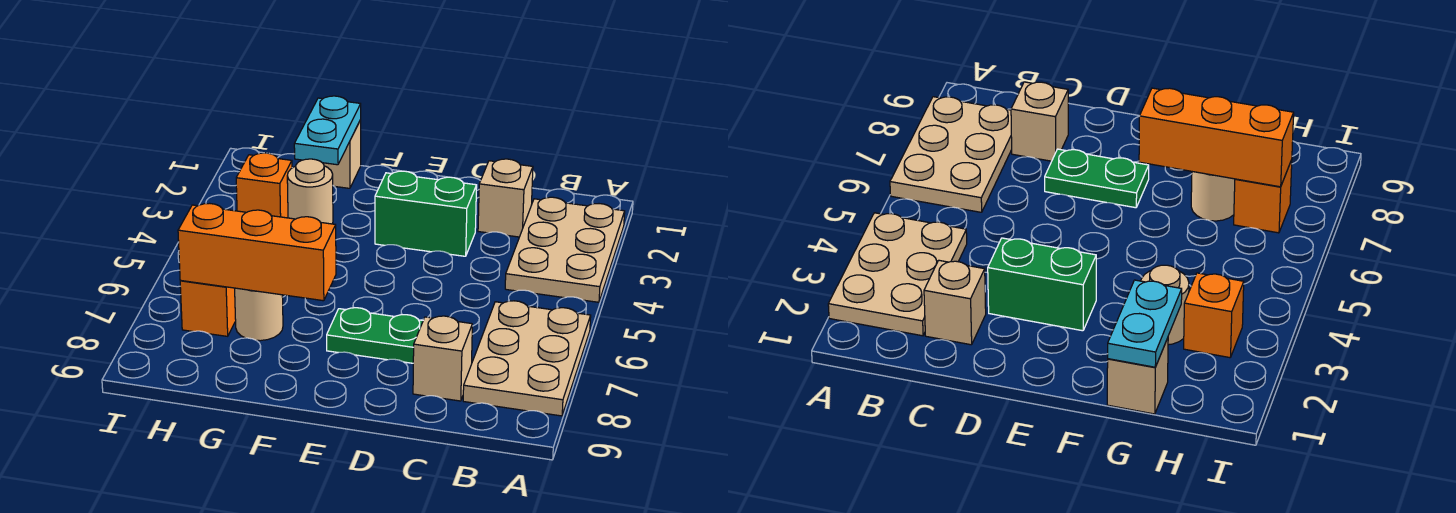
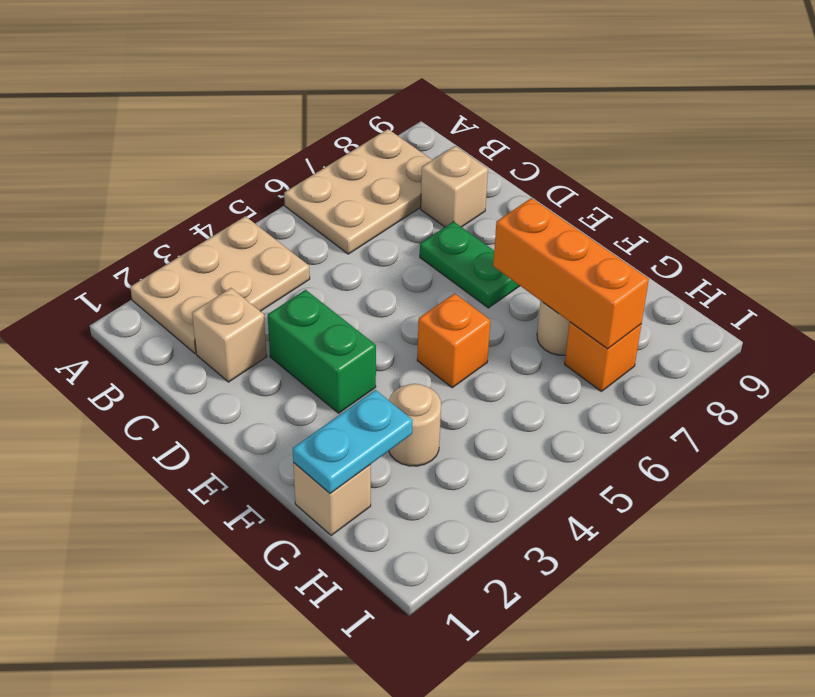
orange brick H3 level 1 -> orange brick F5 level 1

